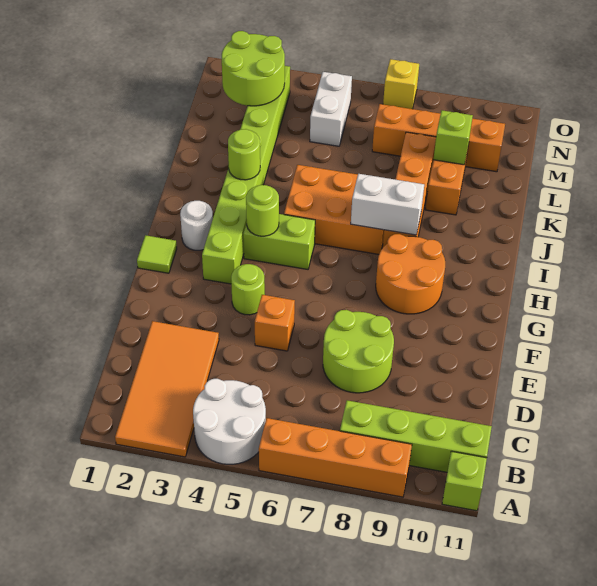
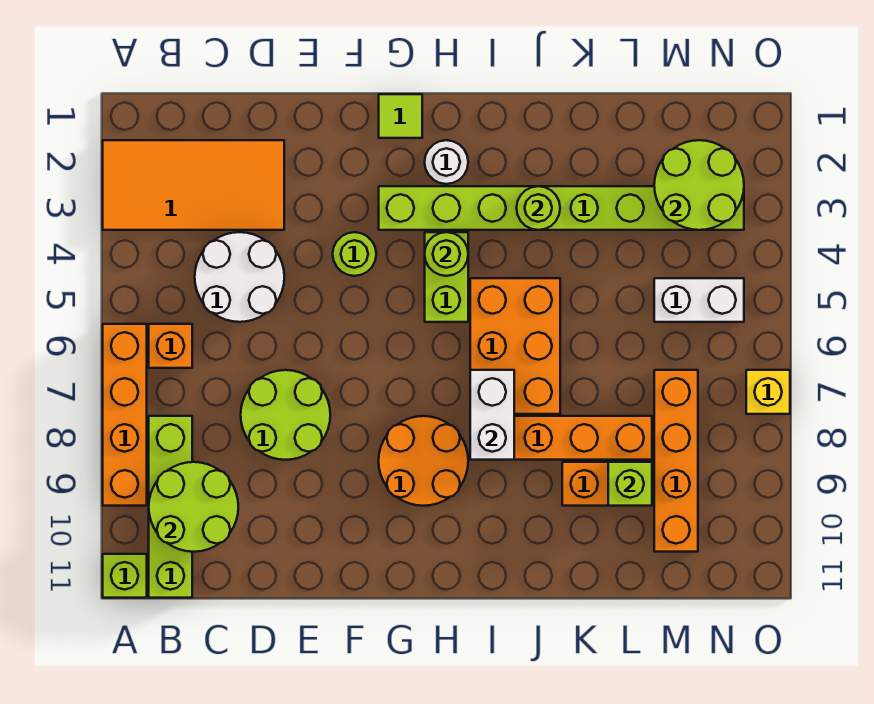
white round brick A4:B5 level 1 -> white round brick C4:D5 level 1
none -> lime round brick B9:C10 level 2
orange brick E5 level 1 -> orange brick B6 level 1

